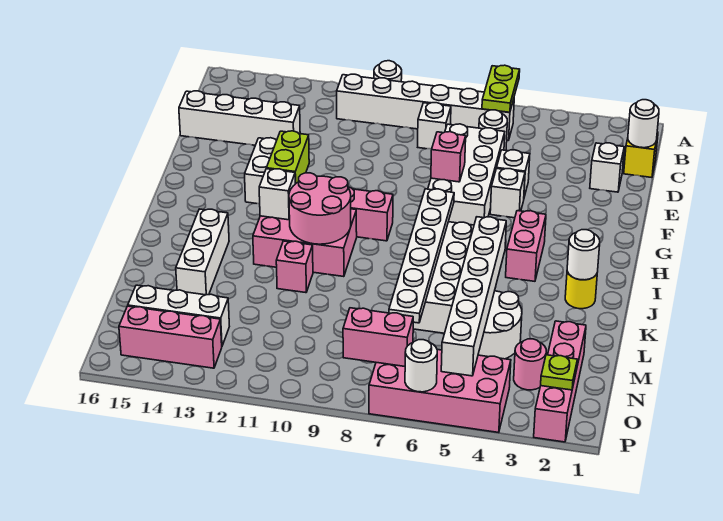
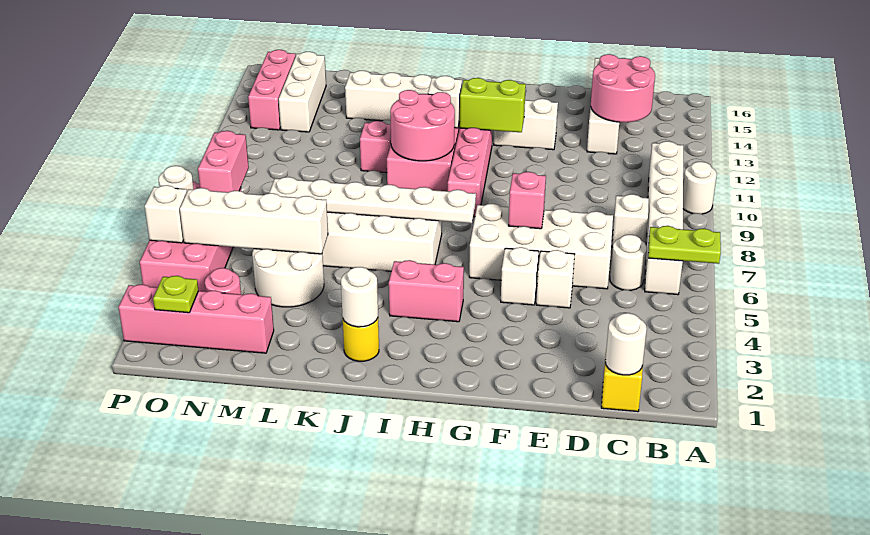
none -> pink round brick C13:D14 level 2
white brick D2 level 1 -> white brick P5 level 2
white brick J5:O5 level 2 -> white brick L5:O5 level 2

